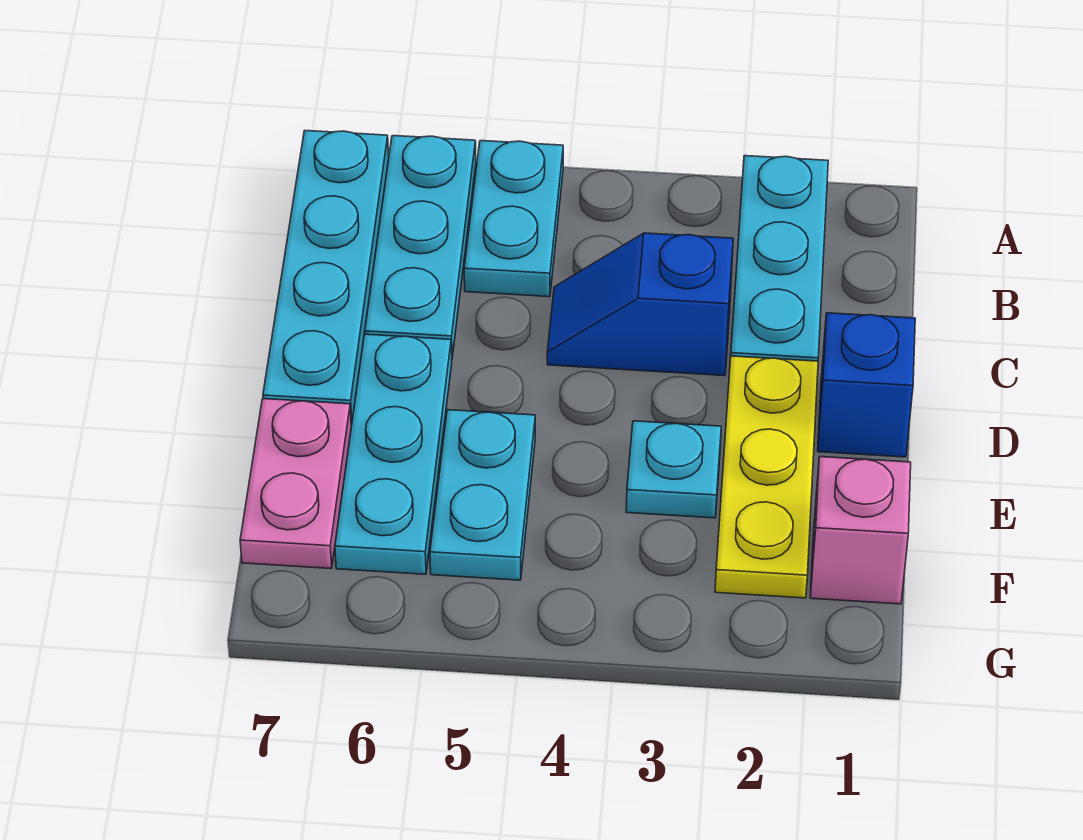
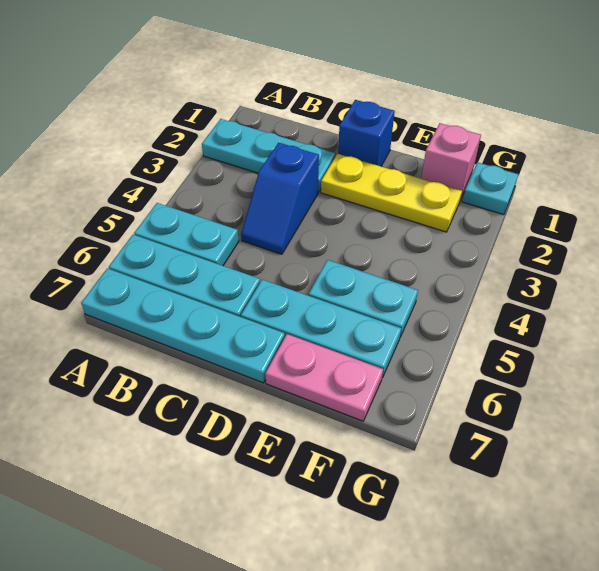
cyan plate E3 level 1 -> cyan plate G1 level 1

